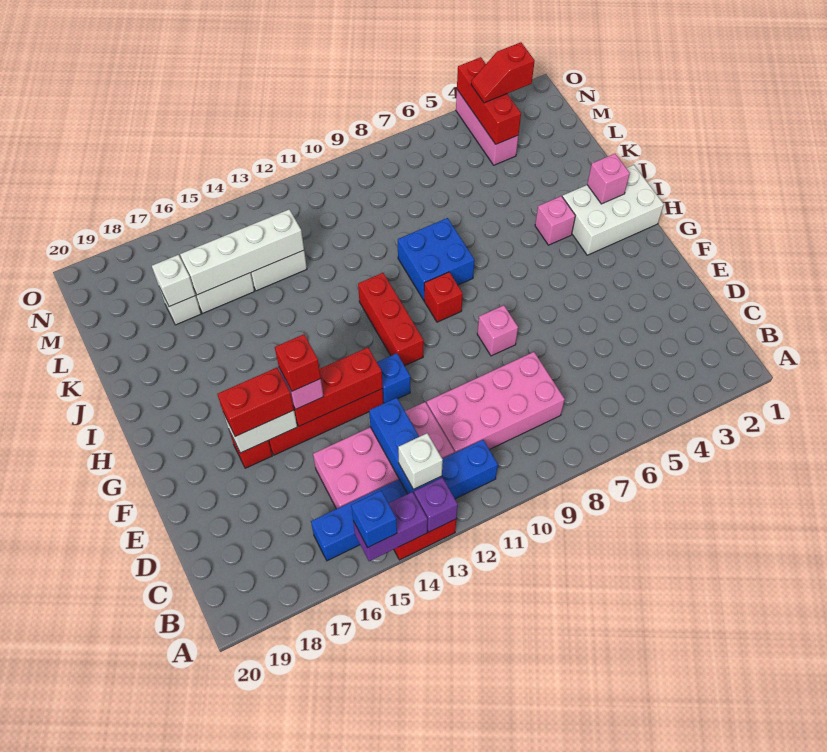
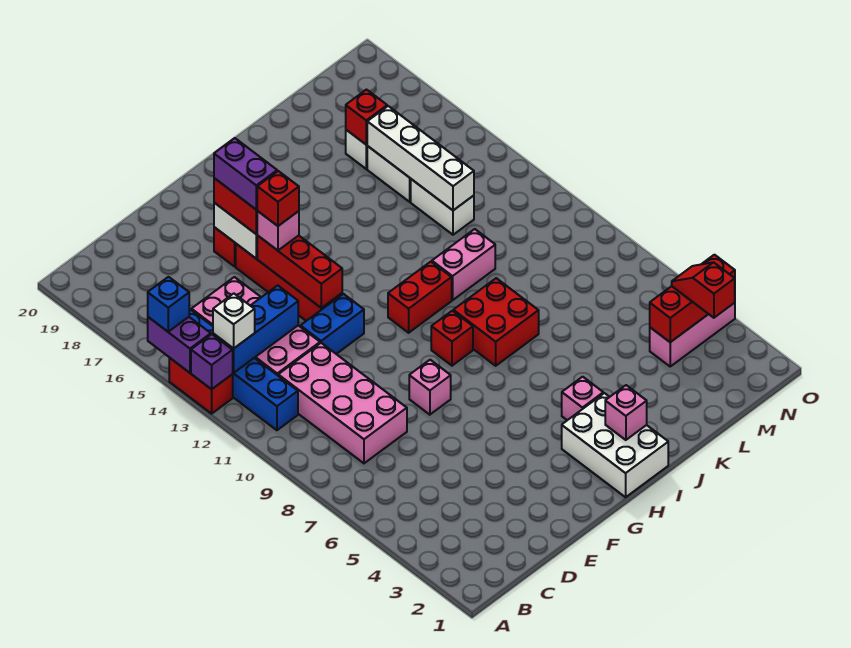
blue brick F12 level 1 -> blue brick E12:F12 level 1
none -> purple brick F16:F17 level 4
red brick G11:I11 level 1 -> red brick H11:I11 level 1
blue brick I8:J9 level 1 -> red brick I8:J9 level 1
none -> pink brick J11:K11 level 1
white brick L17 level 2 -> red brick L17 level 2

